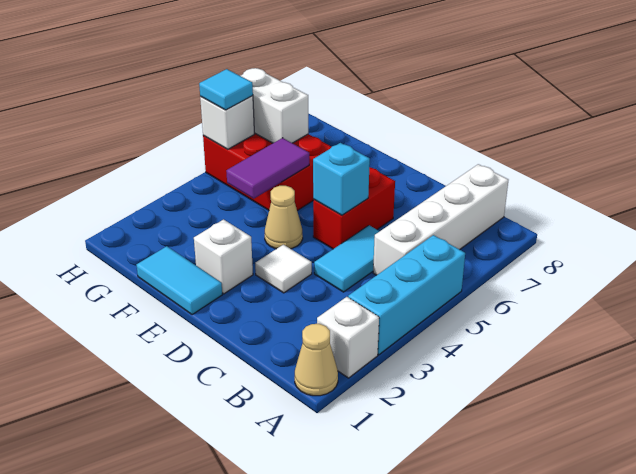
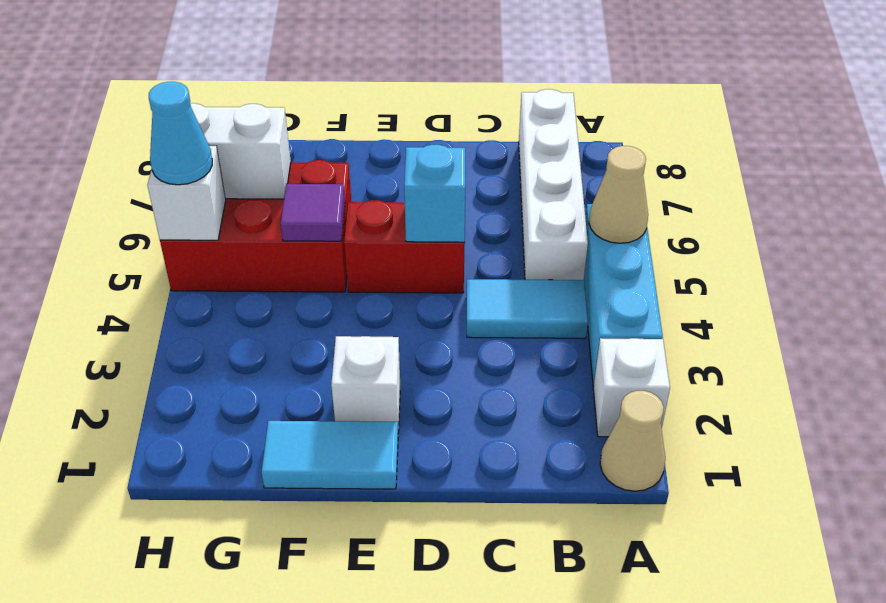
cyan tile C4:C5 level 1 -> cyan tile B4:C4 level 1
white tile D3 level 1 -> none
red brick D5:D6 level 1 -> red brick D5:E5 level 1
tan cone E4 level 1 -> tan cone A5 level 2
purple tile F4:F5 level 2 -> purple tile F5 level 2
cyan tile H5 level 3 -> cyan cone H5 level 3

